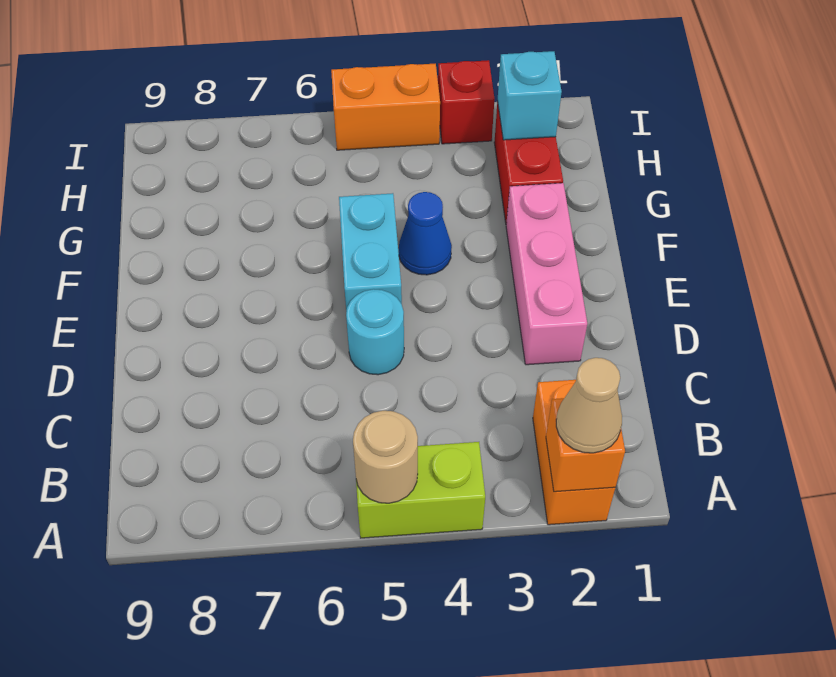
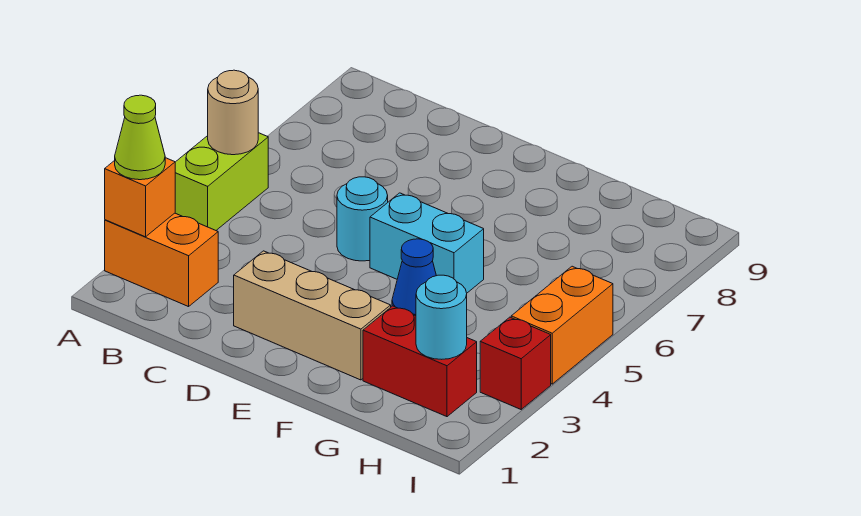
tan cone A2 level 3 -> lime cone A2 level 3
pink brick D2:F2 level 1 -> tan brick D2:F2 level 1
cyan brick H2 level 2 -> cyan round brick H2 level 2

